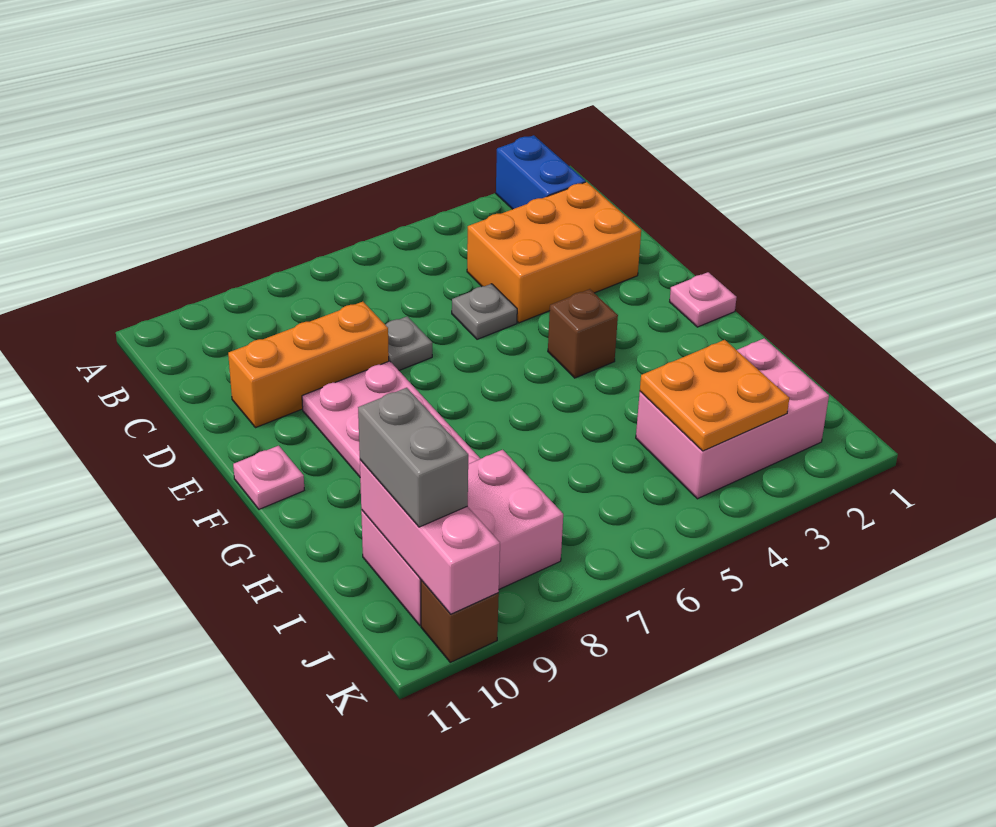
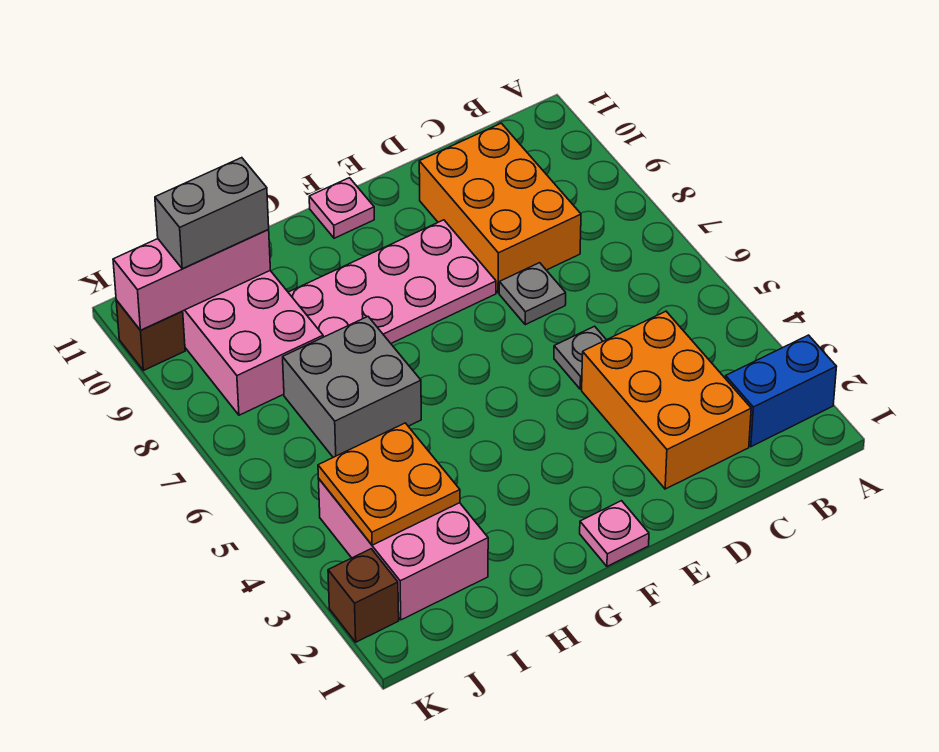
orange brick D8:D10 level 1 -> orange brick C8:D10 level 1
brown brick F4 level 1 -> brown brick K2 level 1
none -> grey brick H6:I7 level 1

